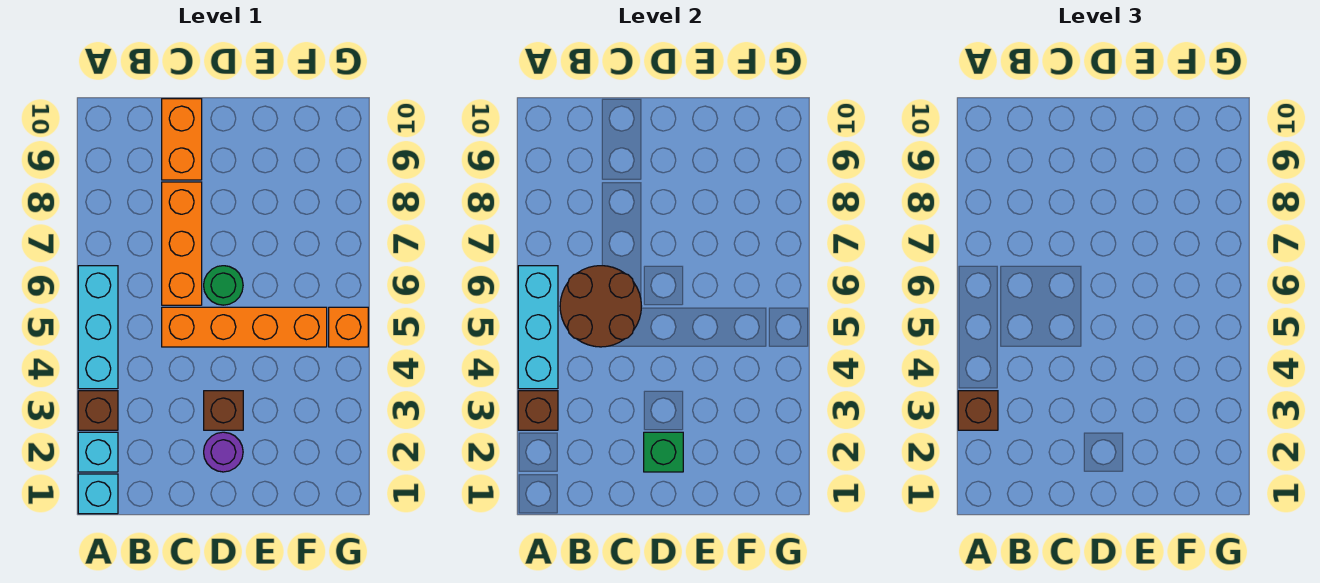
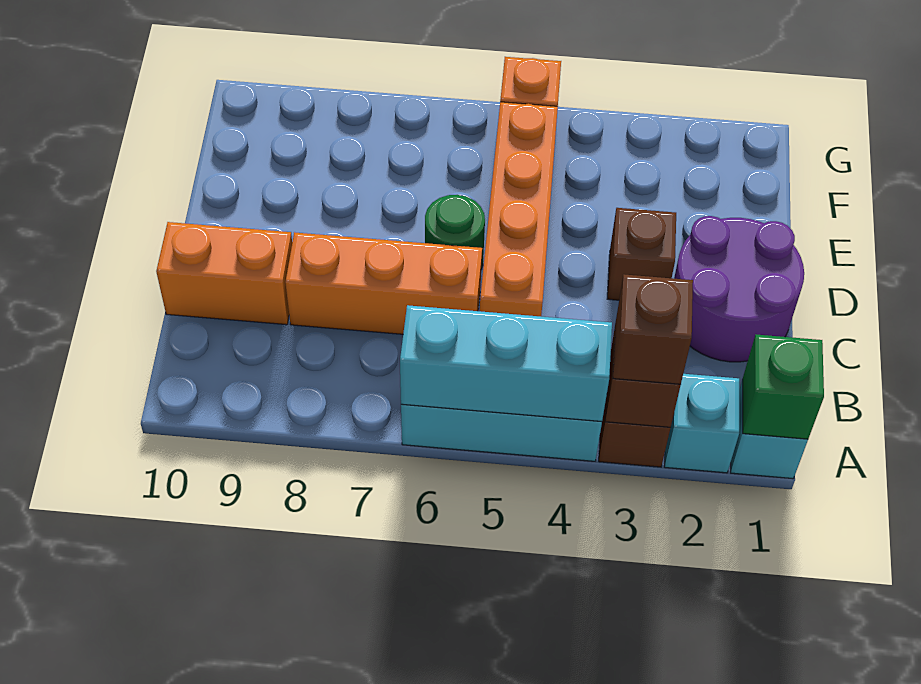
brown round brick B5:C6 level 2 -> none
purple round brick D2 level 1 -> purple round brick C1:D2 level 1
green brick D2 level 2 -> green brick A1 level 2

